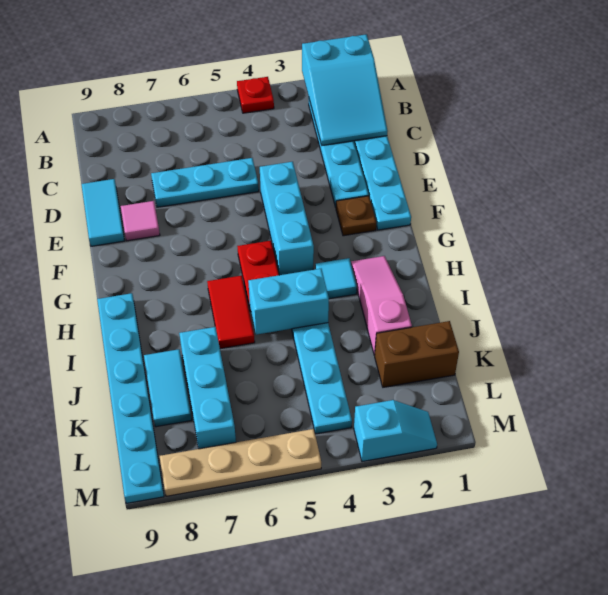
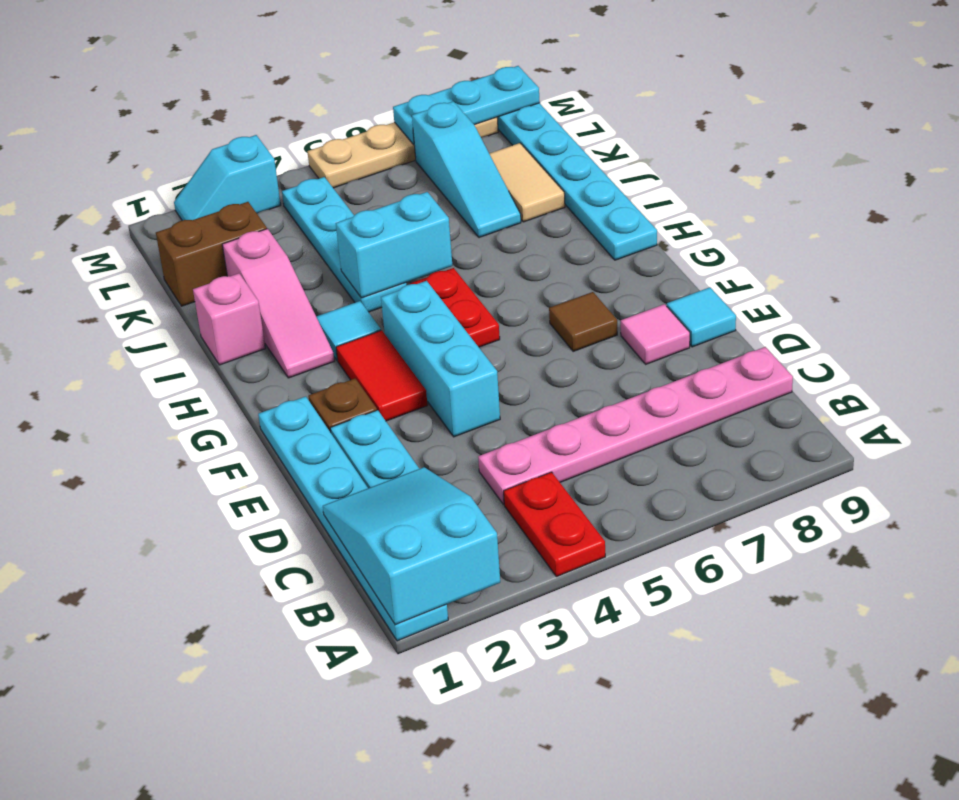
red plate A4 level 1 -> red plate A4:B4 level 1
none -> pink plate C4:C9 level 1
cyan plate D5:D7 level 1 -> cyan plate M7:M9 level 2
cyan tile D9:E9 level 1 -> cyan tile E9 level 1
none -> brown tile F7 level 1
red tile H6:I6 level 1 -> red tile F3:G3 level 1
none -> pink brick I1 level 1
cyan brick J7:L7 level 1 -> cyan slope J7:L7 level 1 top L
cyan tile J8:K8 level 1 -> tan tile J8:K8 level 1

